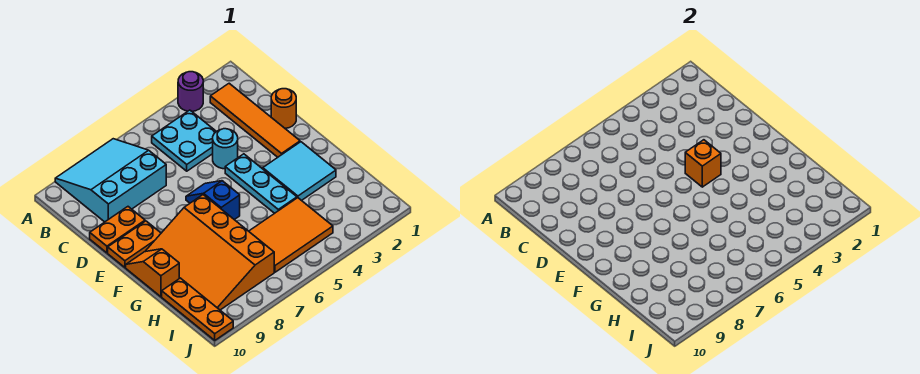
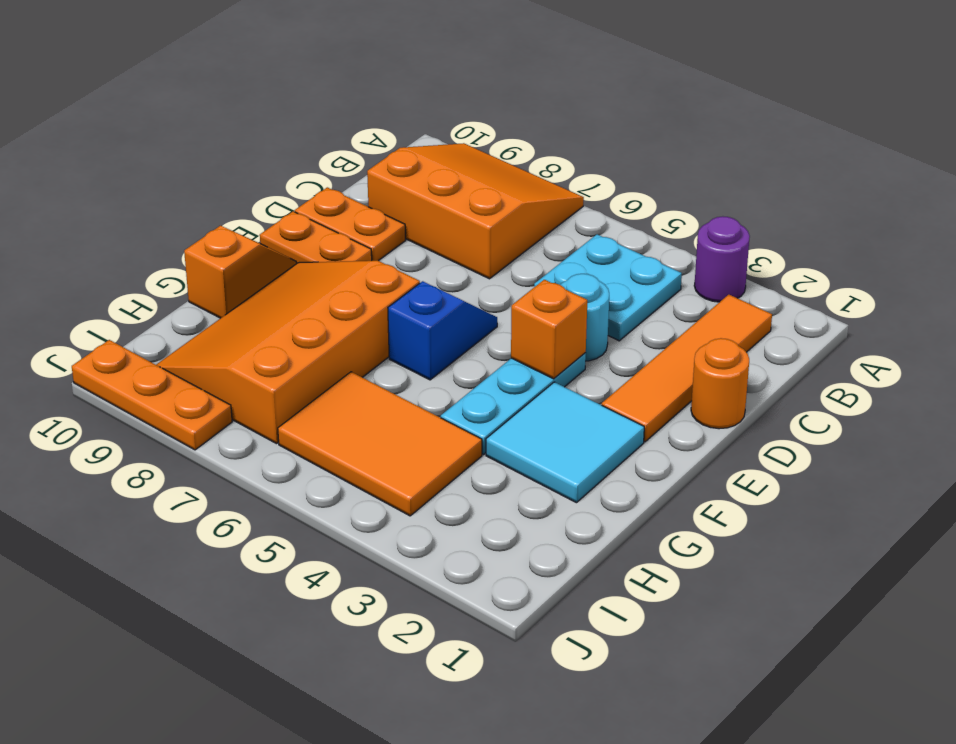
cyan slope A7:C9 level 1 top C -> orange slope A7:C9 level 1 top C
orange plate H10:J10 level 1 -> orange plate J8:J10 level 1

